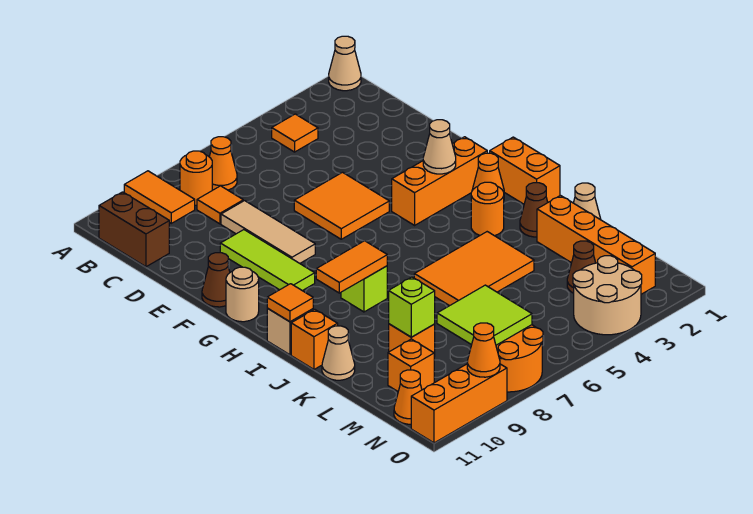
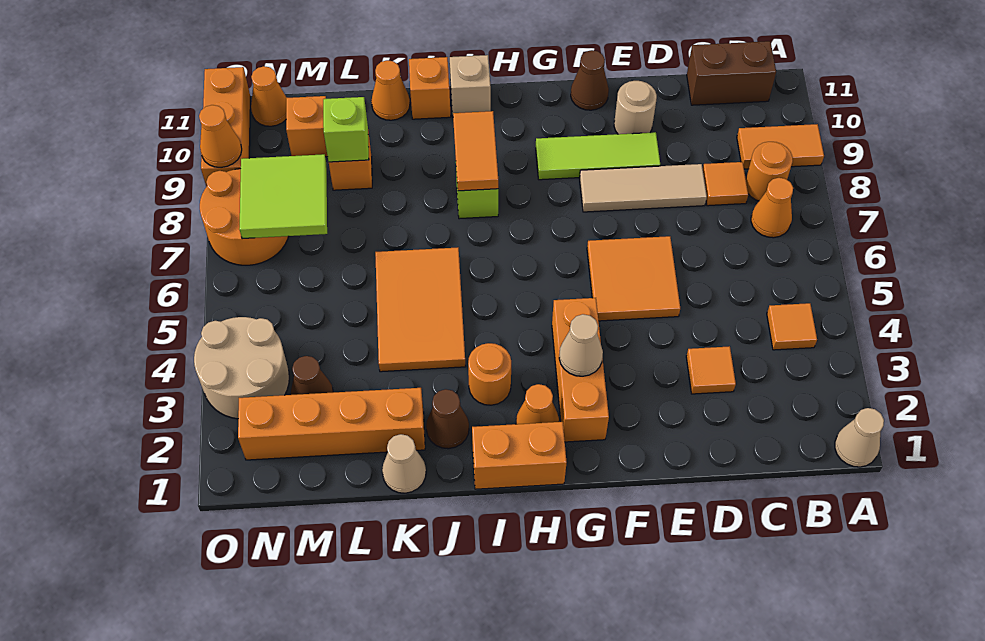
tan round brick G11 level 1 -> tan round brick E10 level 1
orange tile I11 level 2 -> orange tile D3 level 1
tan cone K11 level 1 -> orange cone K11 level 1

